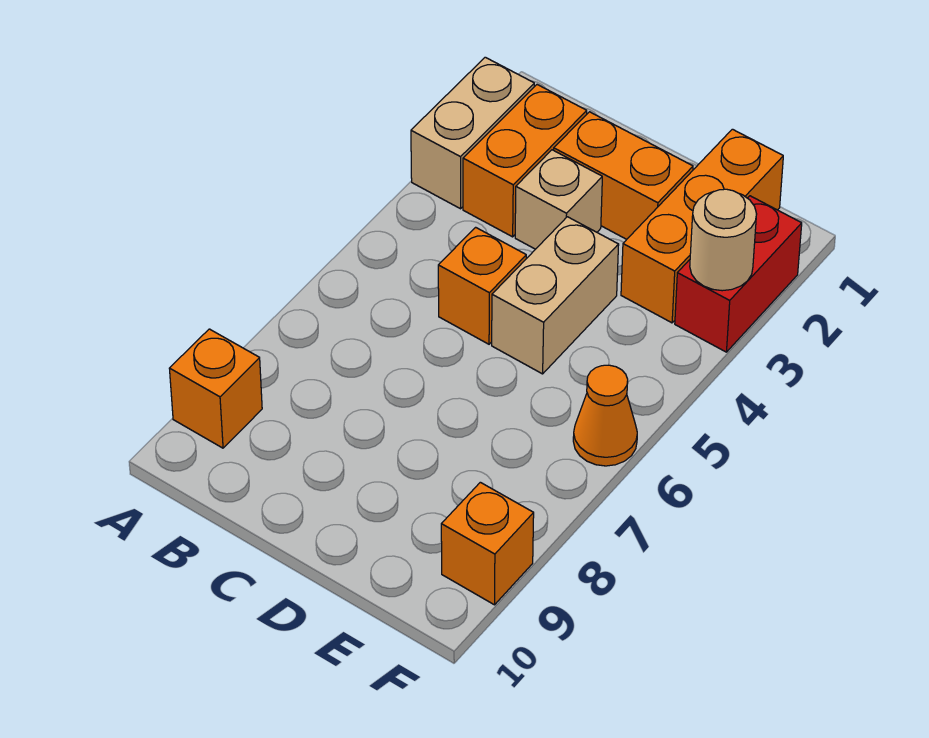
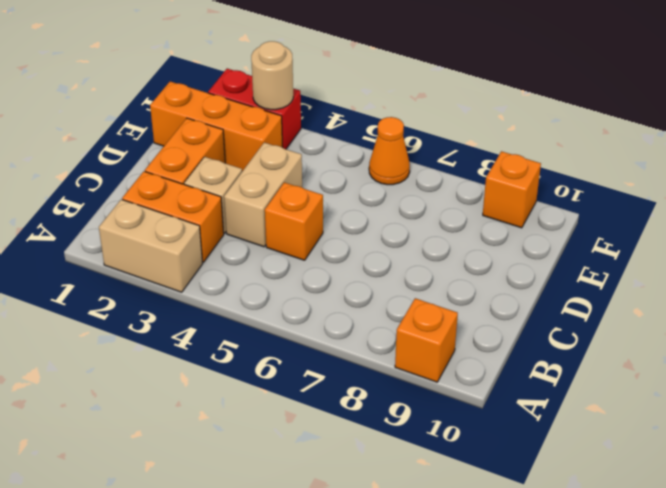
tan brick D4:D5 level 1 -> tan brick C4:D4 level 1

